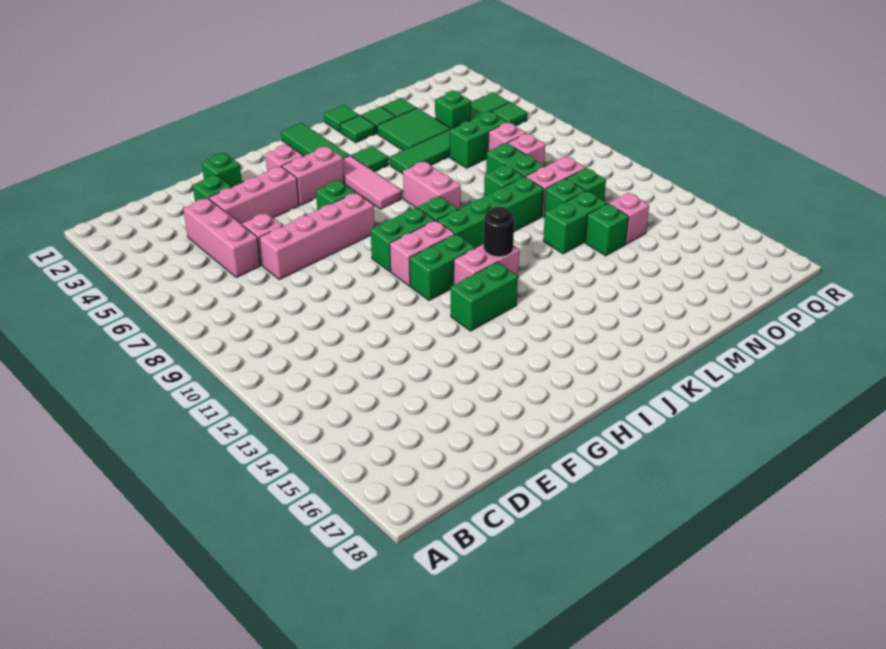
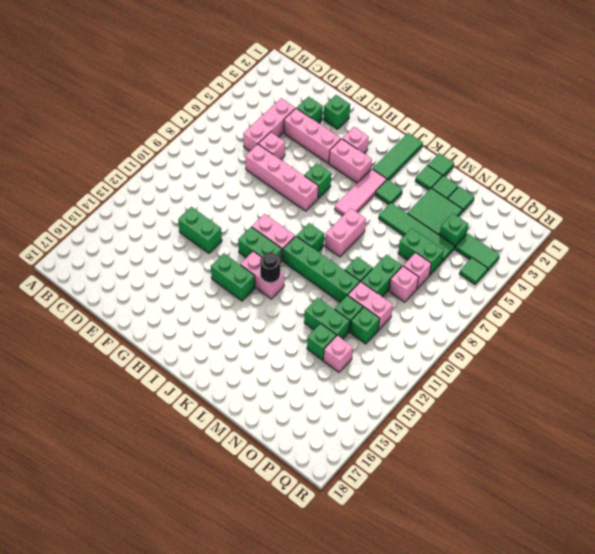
green brick H9:I9 level 1 -> green brick E12:F12 level 1

